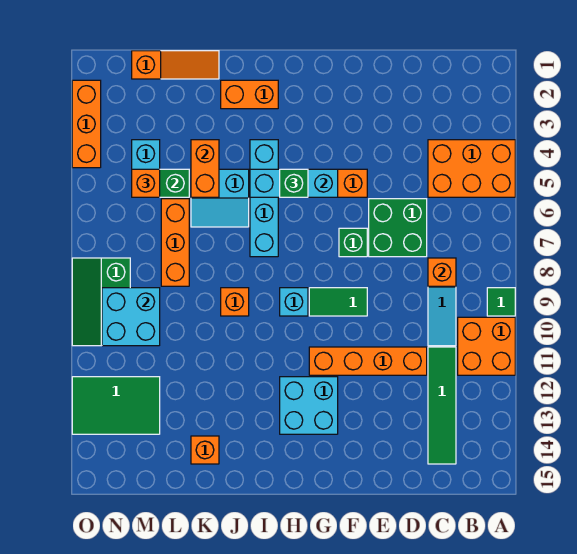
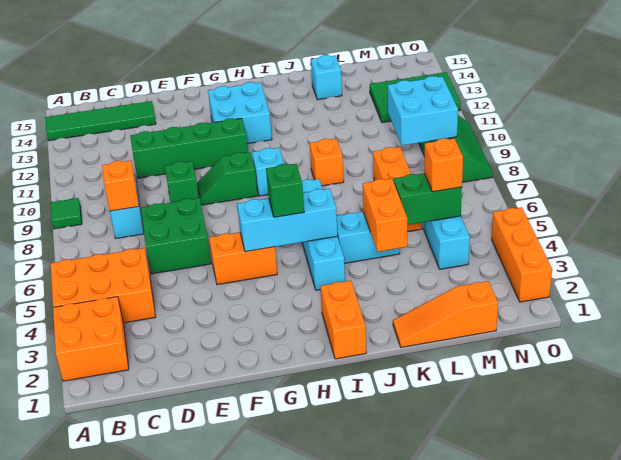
orange brick A10:B11 level 1 -> orange brick A2:B3 level 1
green tile C11:C14 level 1 -> green tile A14:D14 level 1
orange brick D11:G11 level 1 -> green brick D11:G11 level 1
green brick F7 level 1 -> green brick E9 level 1
green tile F9:G9 level 1 -> green slope F9:G9 level 1 top G
orange brick I2:J2 level 1 -> orange brick I1:I2 level 1
orange brick K14 level 1 -> cyan brick K14 level 1

